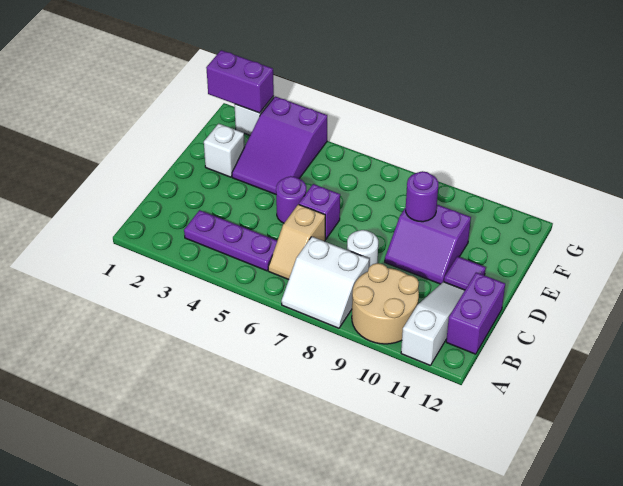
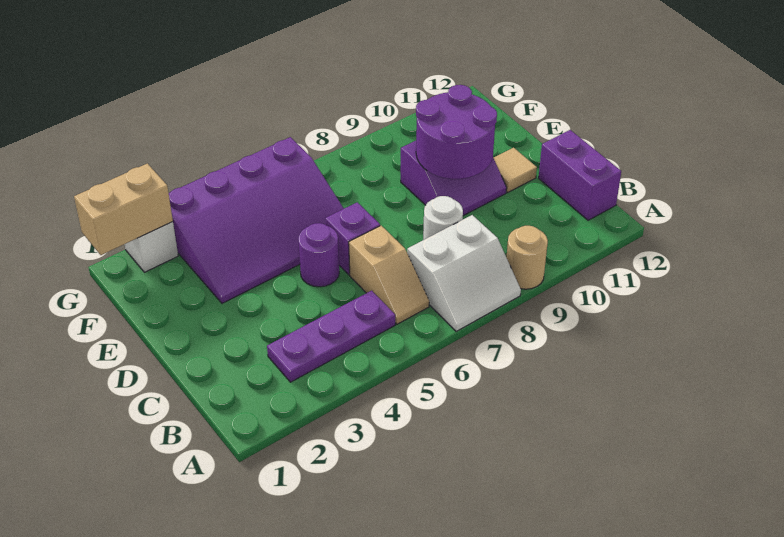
tan round brick A9:B10 level 1 -> tan round brick A9 level 1
white slope A11:C11 level 1 top A -> none
purple tile D11 level 1 -> tan tile D11 level 1
white brick E2 level 1 -> none
purple slope E3:G4 level 1 top G -> purple slope E3:G6 level 1 top G
purple round brick E9 level 2 -> purple round brick D9:E10 level 2
purple brick G1:G2 level 2 -> tan brick G1:G2 level 2

